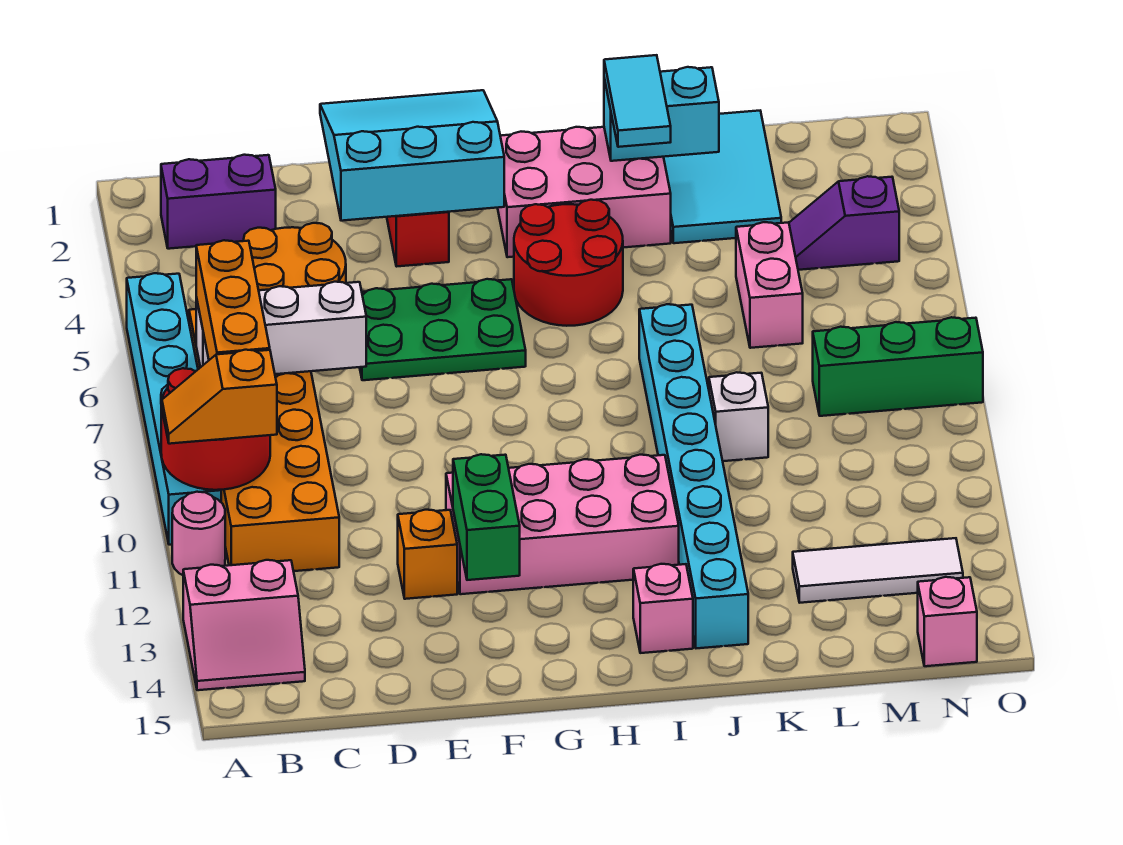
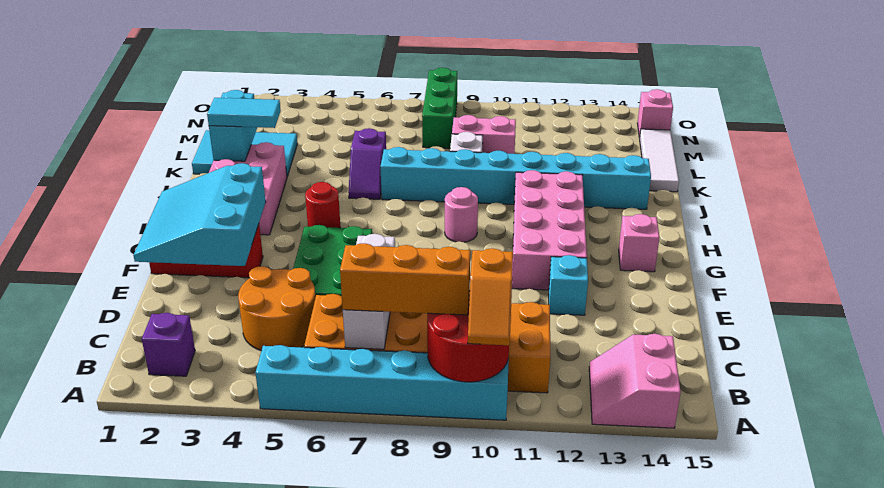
pink round brick A11 level 1 -> pink round brick H9 level 1
pink slope A13:B14 level 1 top 13 -> pink slope A13:B14 level 1 top 14
purple brick B2:C2 level 1 -> purple brick B2 level 1
orange brick E12 level 1 -> cyan brick E12 level 1
green brick F12:F13 level 2 -> none
red round brick H4:I5 level 1 -> red round brick H5 level 1
pink brick I14 level 1 -> pink brick G14 level 1
pink brick L5:L6 level 1 -> pink brick L9:L10 level 1
white tile L13:N13 level 1 -> white tile K15:M15 level 1
purple slope M4:N4 level 1 top N -> purple slope J6:K6 level 1 top K

